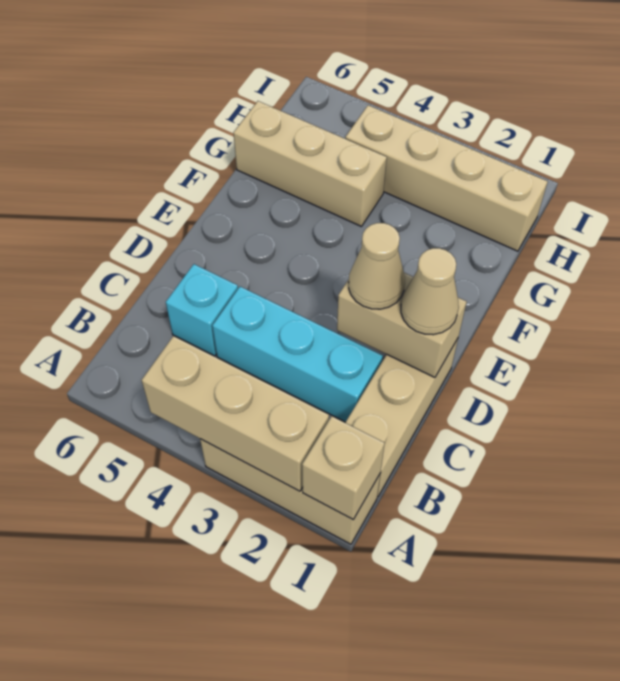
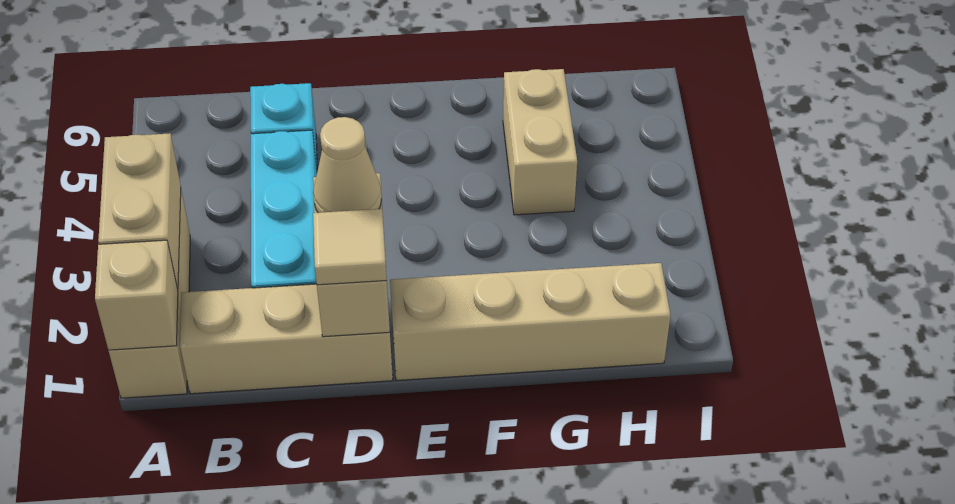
tan brick A2:A4 level 2 -> tan brick A2:A3 level 2
tan cone D1 level 3 -> tan tile D1 level 3
tan brick G4:G6 level 1 -> tan brick G4:G5 level 1
tan brick H1:H4 level 1 -> tan brick E1:H1 level 1

